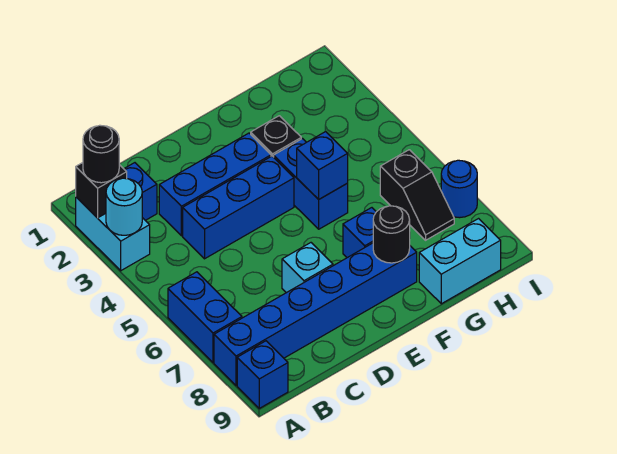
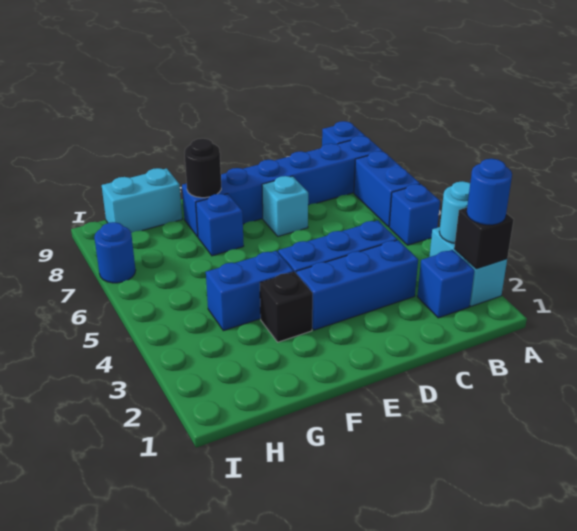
black round brick A2 level 3 -> blue round brick A2 level 3
blue brick F4:F5 level 1 -> blue brick F4:G4 level 1
blue brick F5 level 2 -> blue brick A5 level 1
black slope H6:H7 level 1 top 6 -> none

